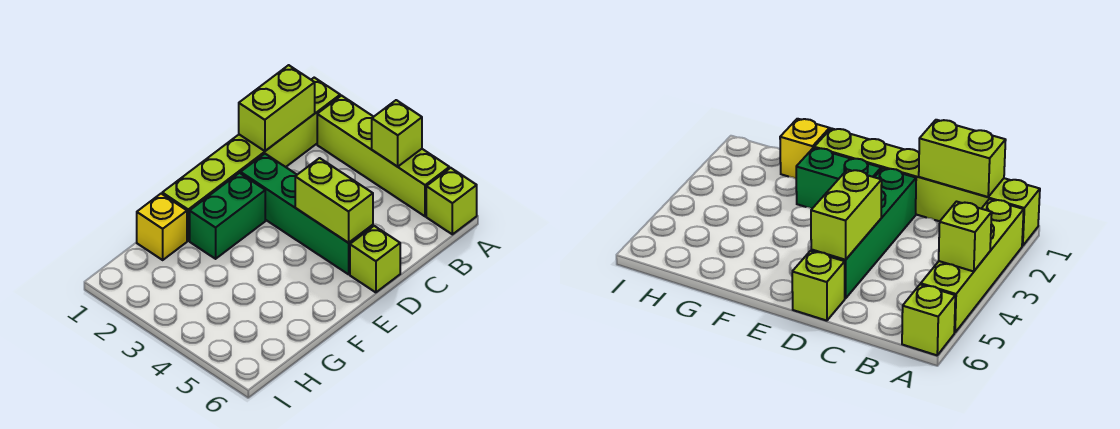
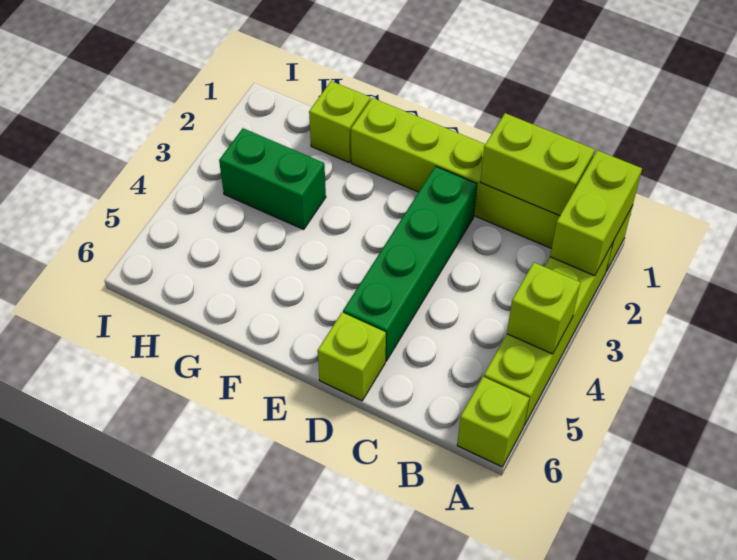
lime brick D4:D5 level 2 -> lime brick A1:A2 level 2
green brick E2:F2 level 1 -> green brick G3:H3 level 1
yellow brick G1 level 1 -> lime brick G1 level 1

